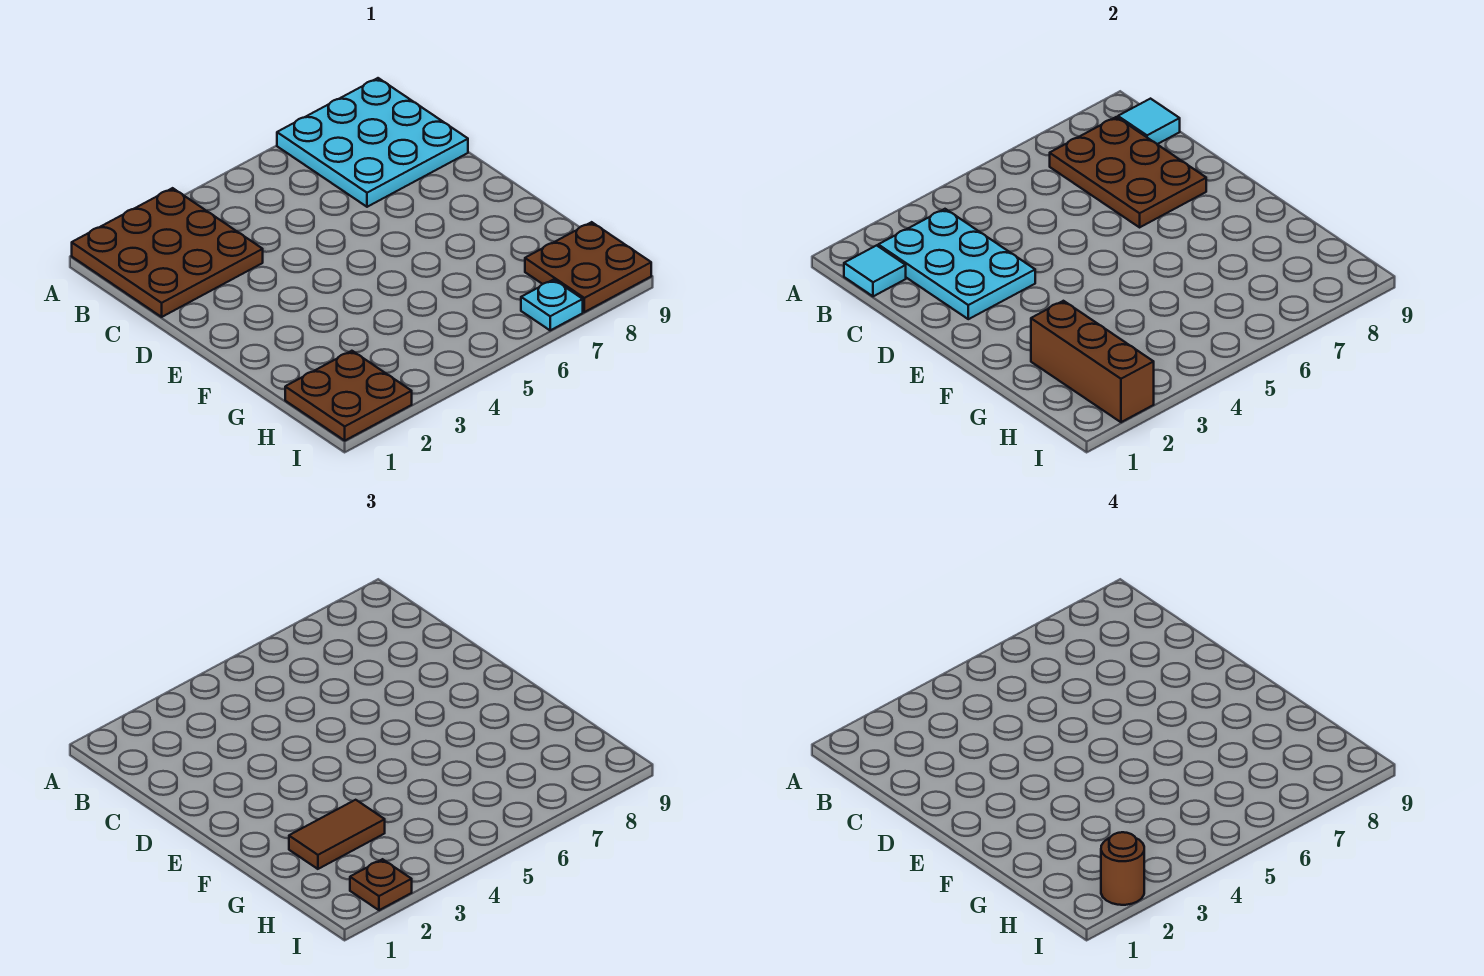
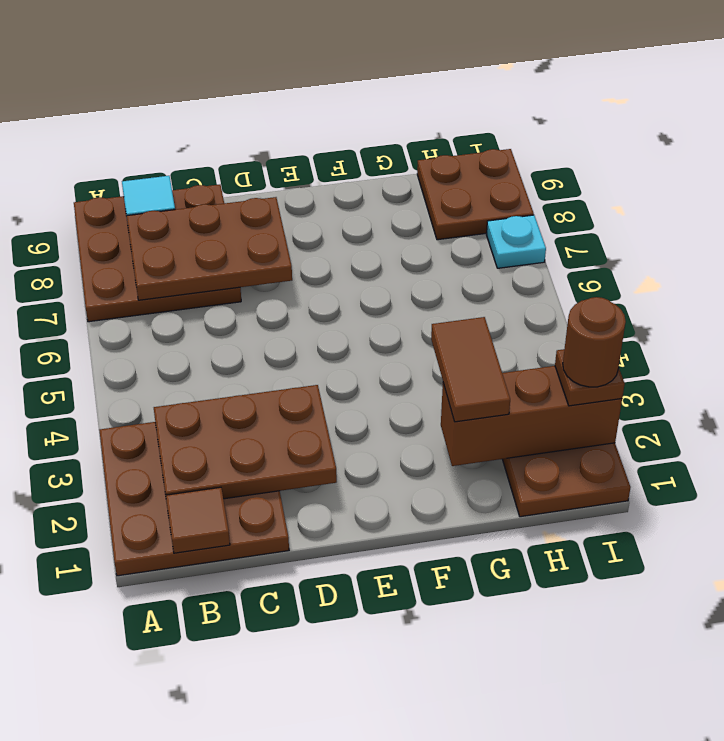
cyan plate A7:C9 level 1 -> brown plate A7:C9 level 1
cyan tile B1 level 2 -> brown tile B1 level 2
cyan plate B2:D3 level 2 -> brown plate B2:D3 level 2

